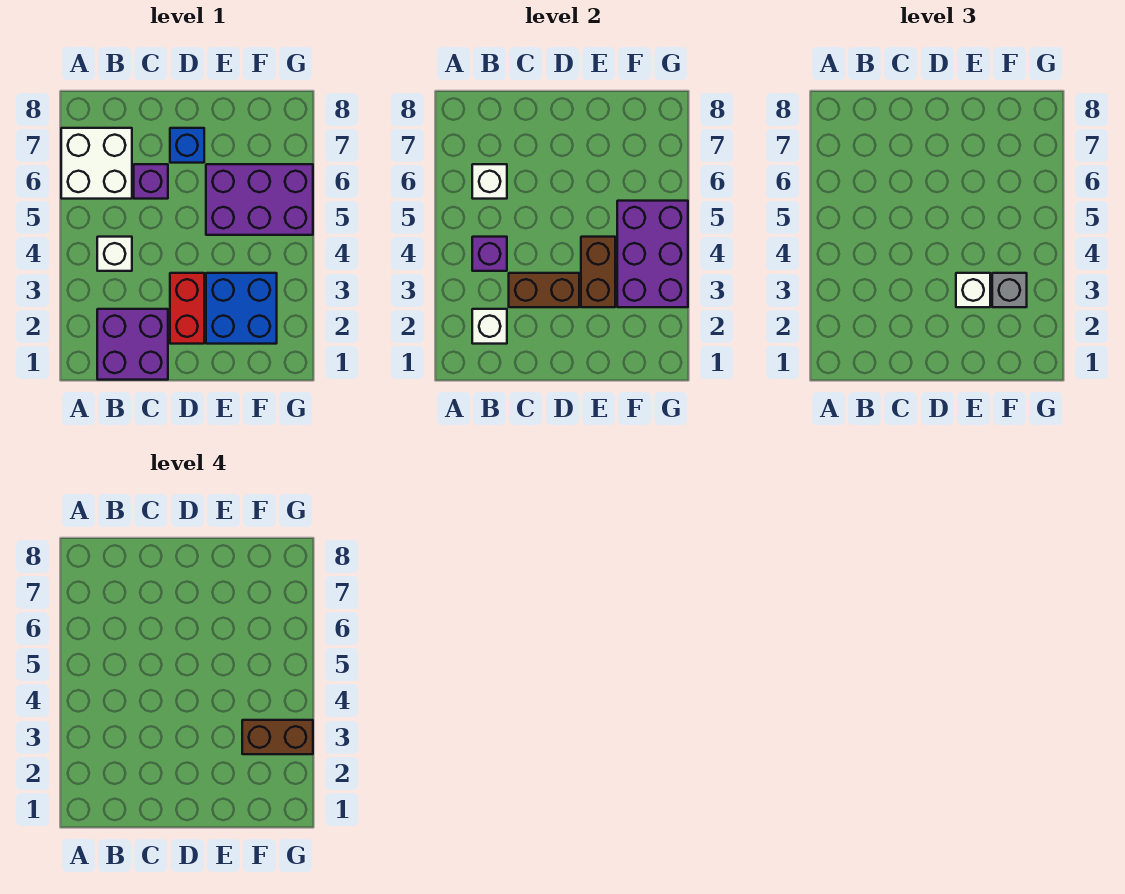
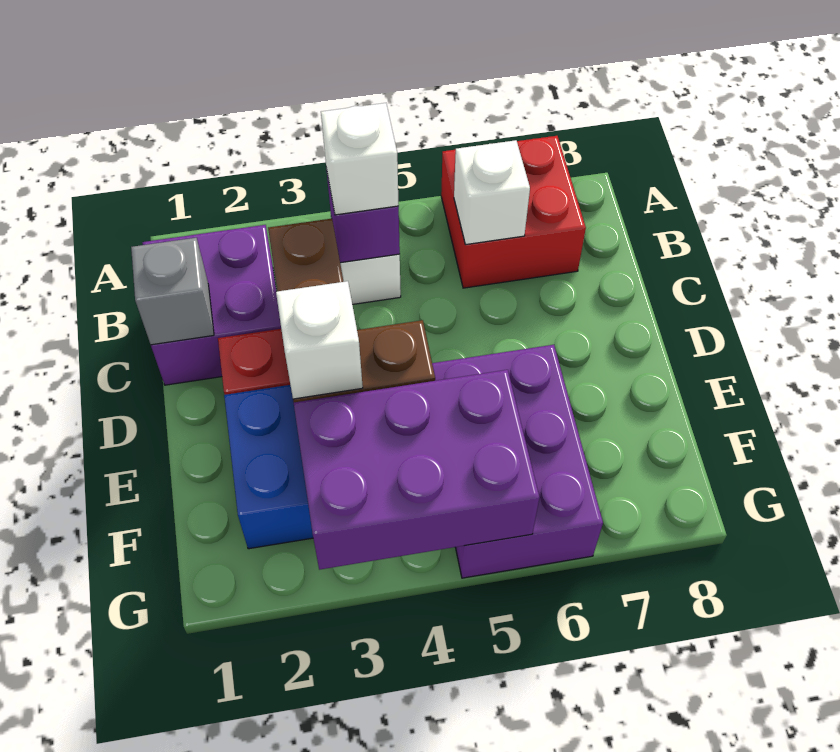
white brick A6:B7 level 1 -> red brick A6:B7 level 1
white brick B2 level 2 -> white brick B4 level 3
purple brick C6 level 1 -> none
blue brick D7 level 1 -> none
grey brick F3 level 3 -> grey brick C1 level 2
brown brick F3:G3 level 4 -> none

